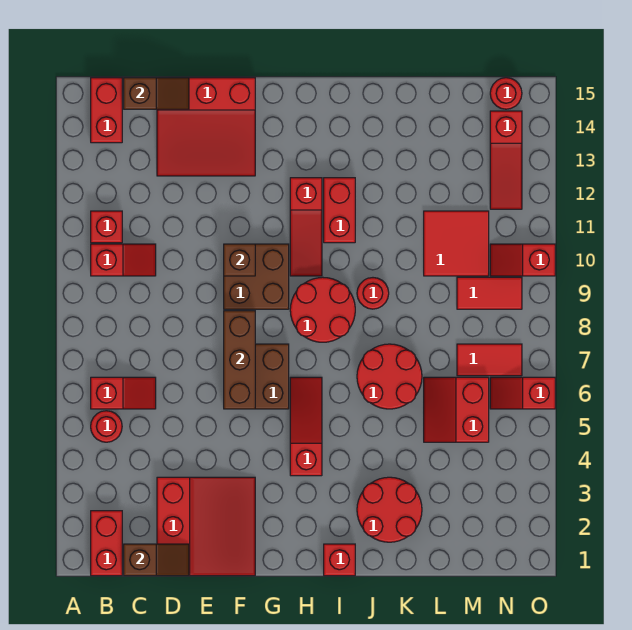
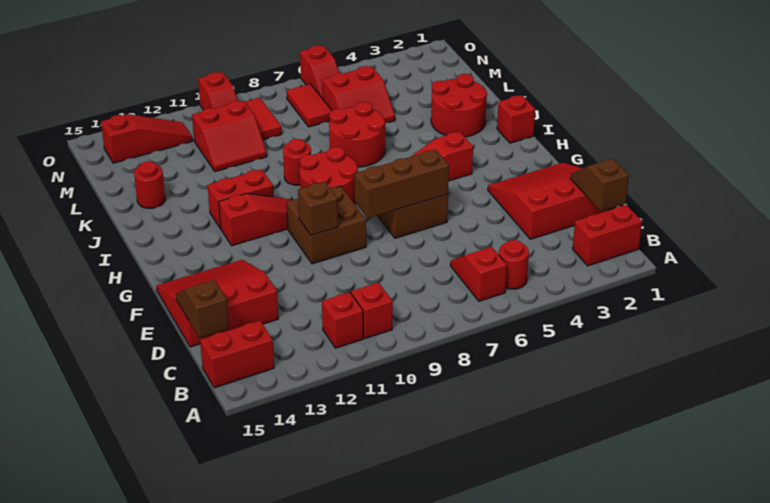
red slope D13:F15 level 1 top 15 -> red slope D13:F15 level 1 top D
red tile L10:M11 level 1 -> red slope L10:M11 level 1 top M
red round brick N15 level 1 -> red round brick K14 level 1

